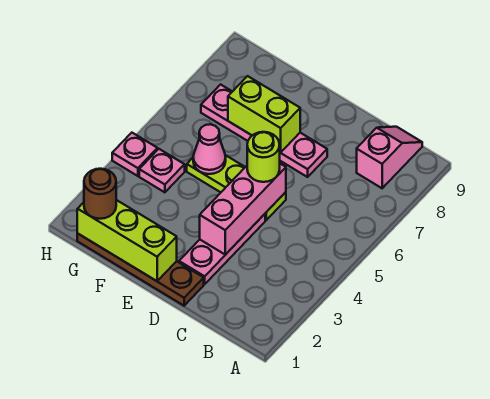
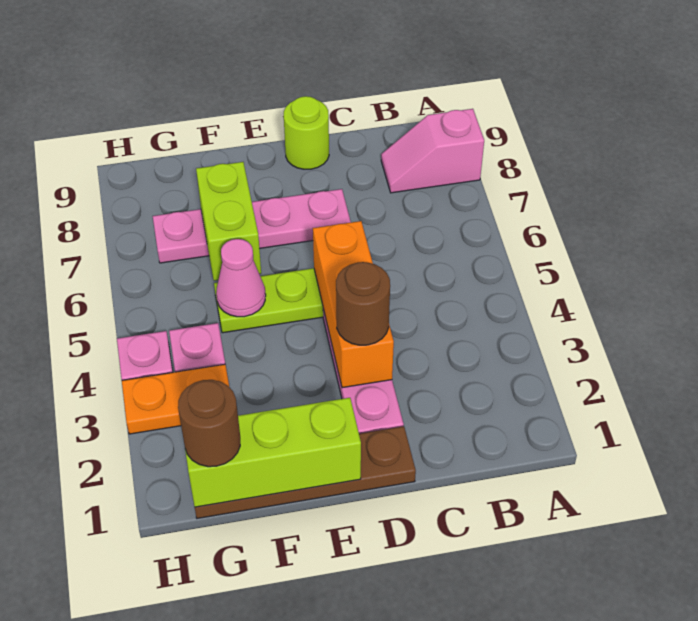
pink slope B8:B9 level 1 top 8 -> pink slope A8:B8 level 1 top A
pink brick D3:D5 level 2 -> orange brick D3:D5 level 2
none -> brown round brick D3 level 3
lime round brick D5 level 3 -> lime round brick D9 level 1
lime brick E7:F7 level 2 -> lime brick F6:F7 level 2
none -> orange plate G3:H3 level 1

